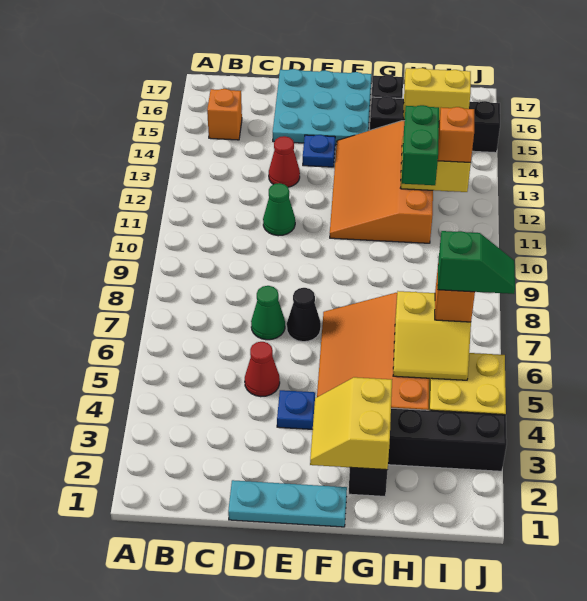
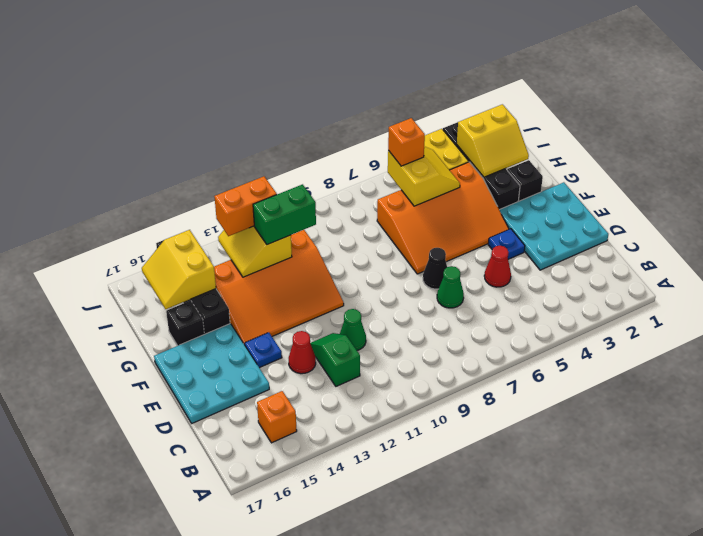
cyan plate D1:F1 level 1 -> cyan plate D1:F3 level 1
yellow slope F2:G3 level 2 top G -> yellow slope H2:I3 level 2 top I
green slope I6:J6 level 4 top I -> green slope C12:D12 level 1 top C
orange brick I12 level 3 -> orange brick I12:I13 level 3

